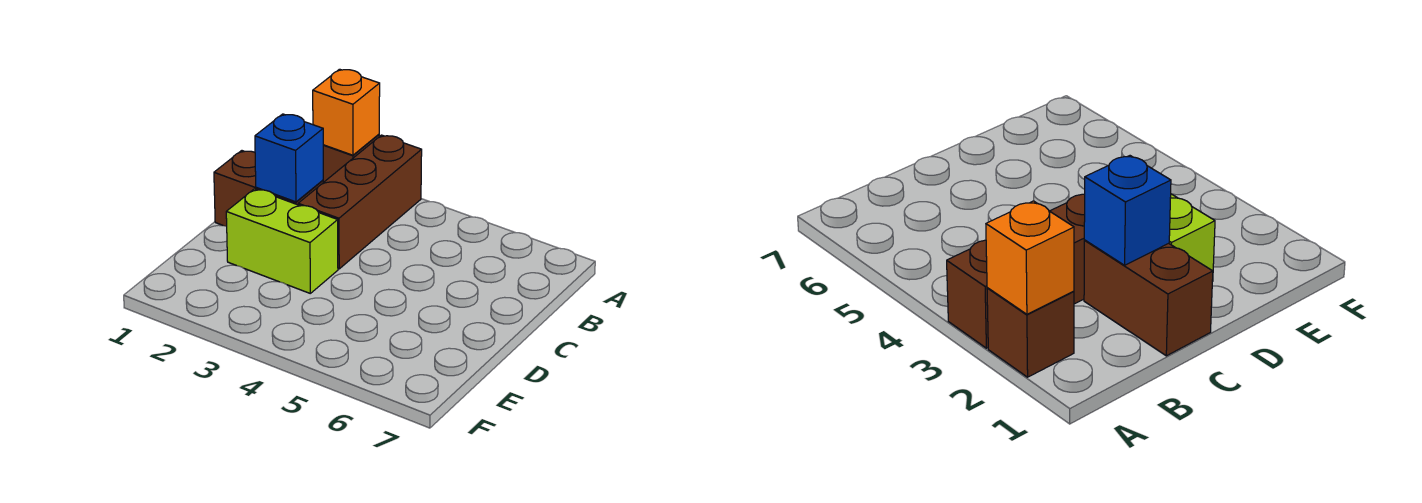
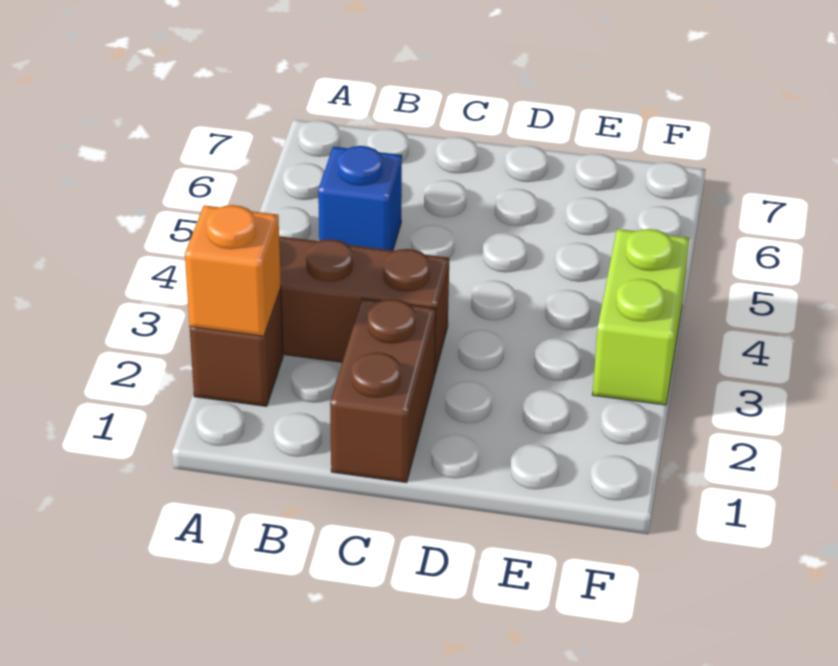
blue brick C2 level 2 -> blue brick B5 level 1
lime brick D2:D3 level 1 -> lime brick F3:F4 level 1

